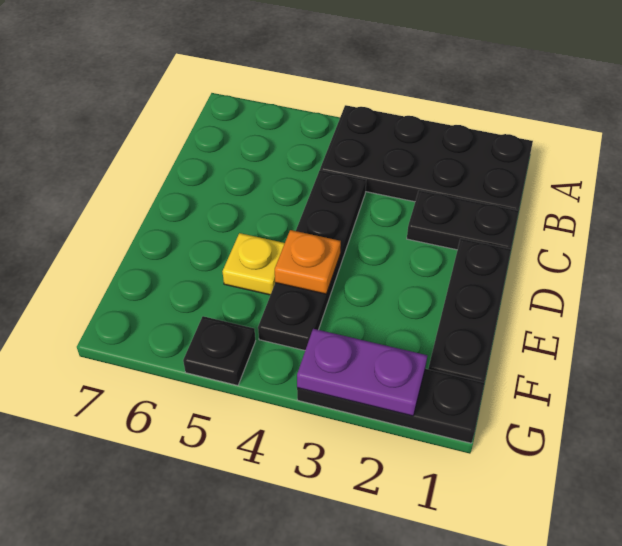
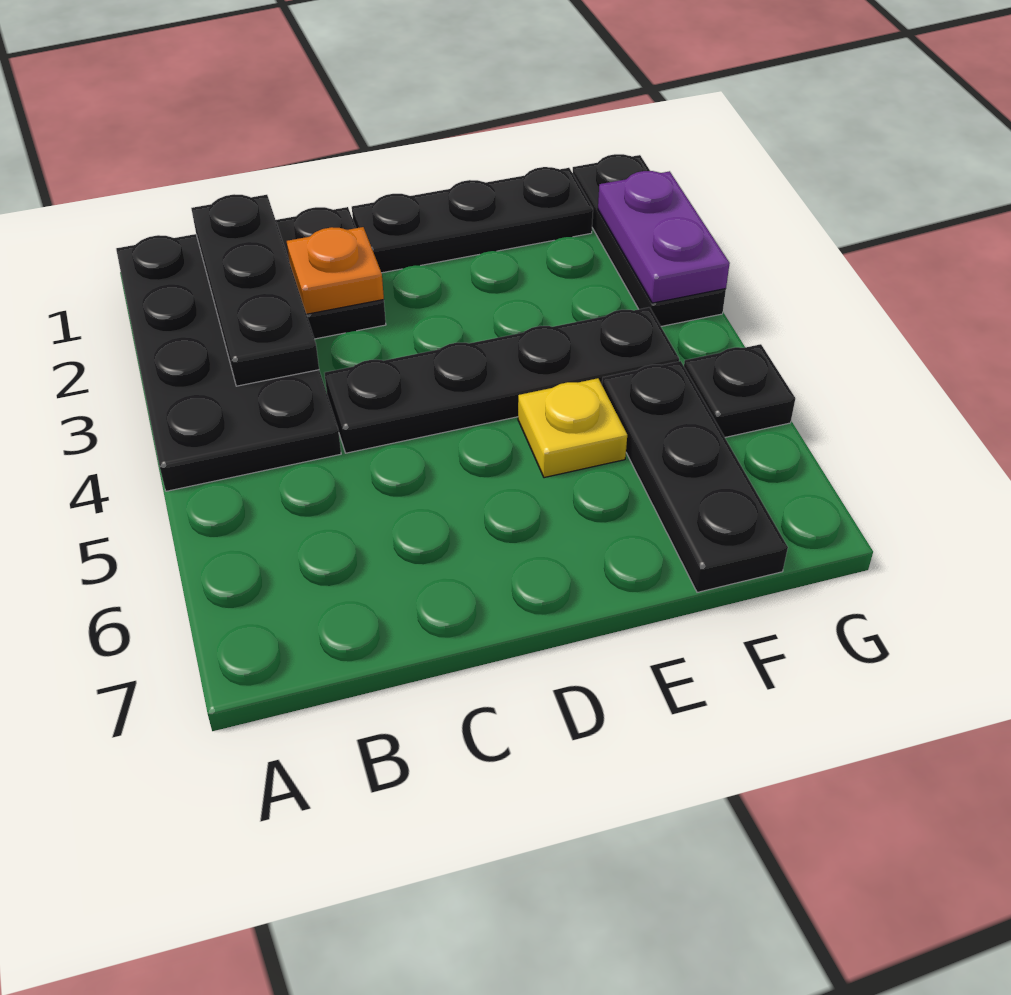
none -> black plate B1:B3 level 2
orange plate E4 level 2 -> orange plate C2 level 2
none -> black plate F5:F7 level 1

